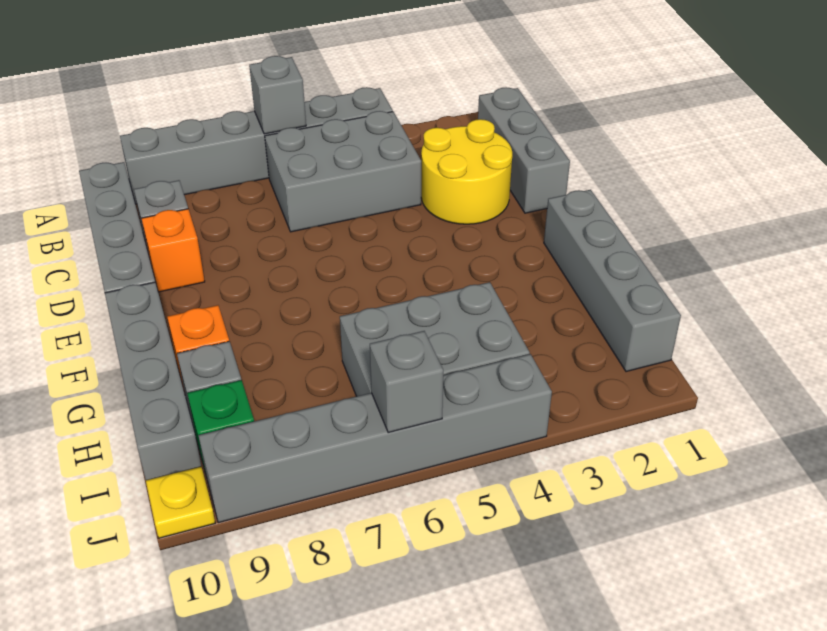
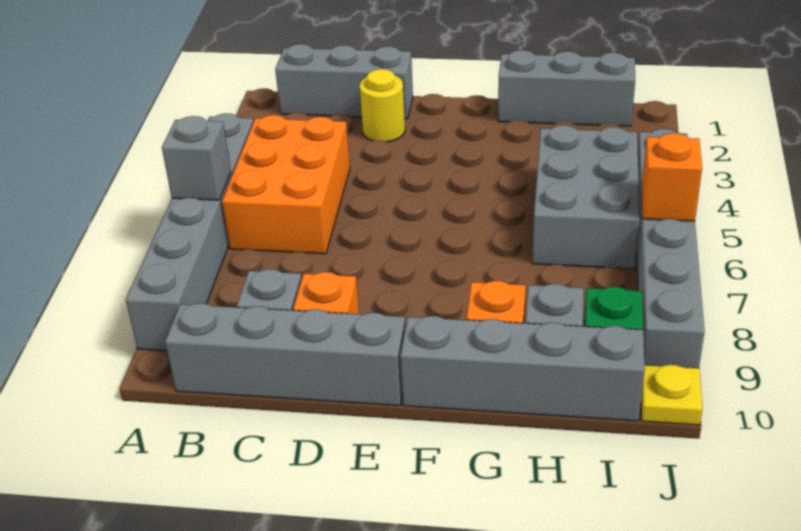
grey brick B4:C6 level 1 -> orange brick B4:C6 level 1
yellow round brick C2:D3 level 1 -> yellow round brick D2 level 1
grey brick F1:I1 level 1 -> grey brick G1:I1 level 1
grey brick J6 level 2 -> orange brick J6 level 2

